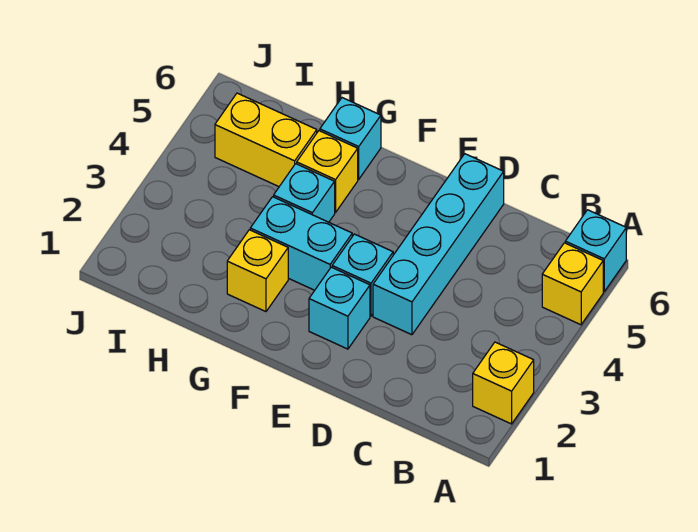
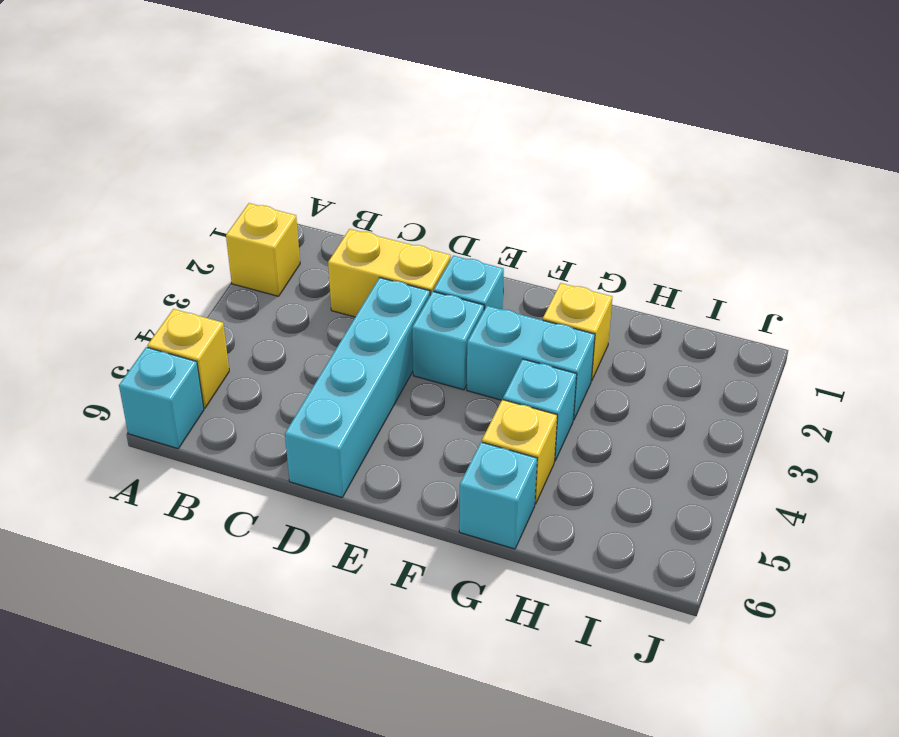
yellow brick H5:I5 level 1 -> yellow brick C2:D2 level 1

